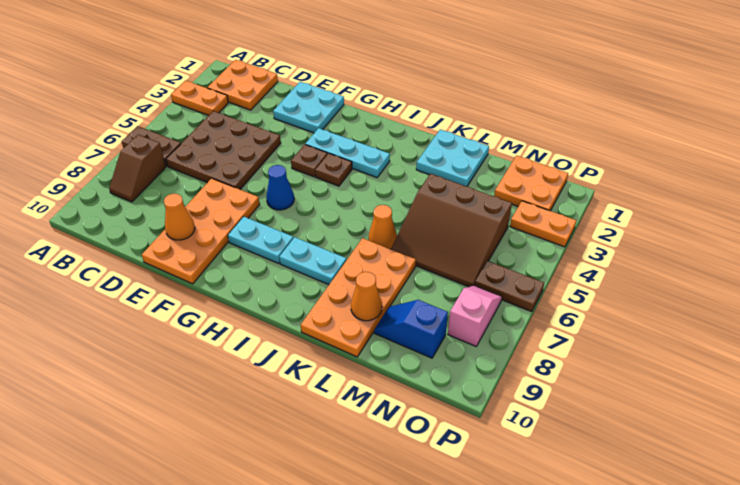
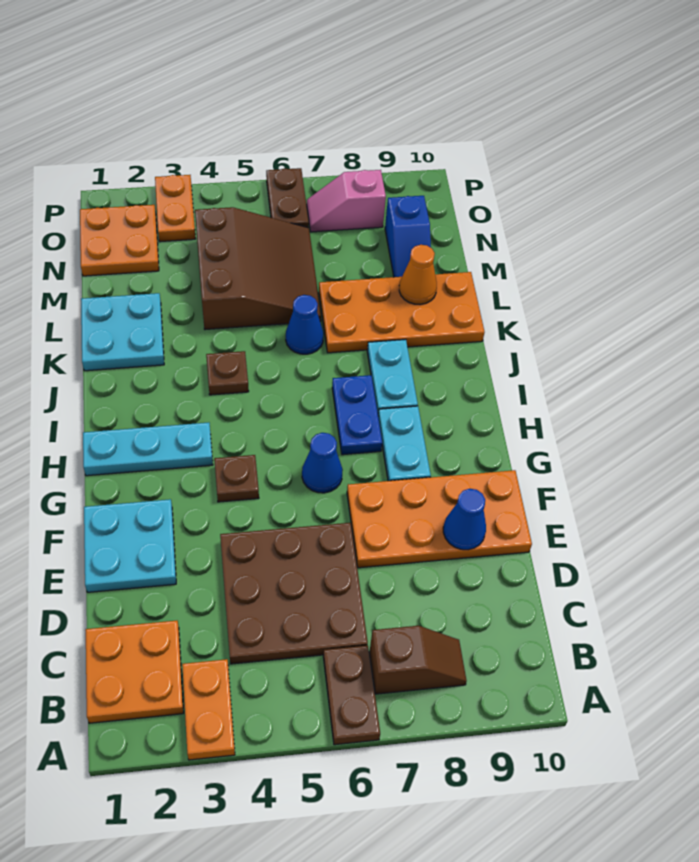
orange cone E9 level 2 -> blue cone E9 level 2
cyan plate G3:I3 level 1 -> cyan plate H1:H3 level 1
brown plate H4 level 1 -> brown plate J4 level 1
none -> blue plate H7:I7 level 1
orange cone K6 level 1 -> blue cone K6 level 1

